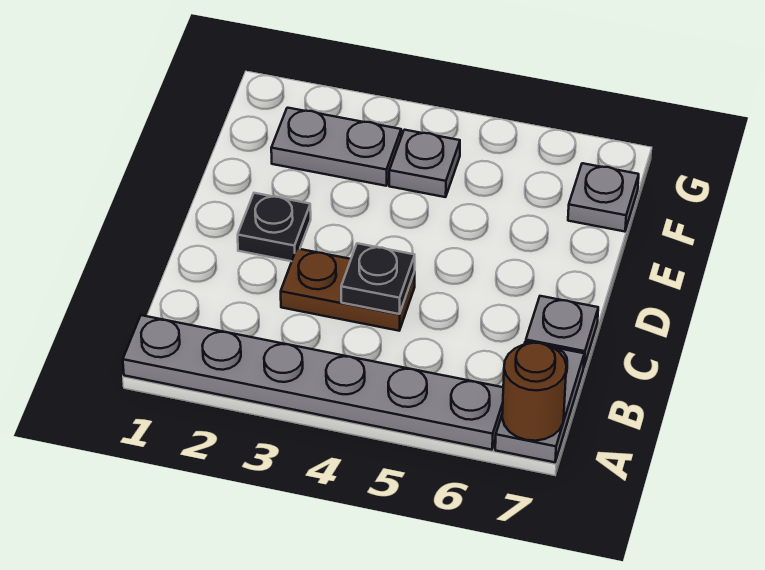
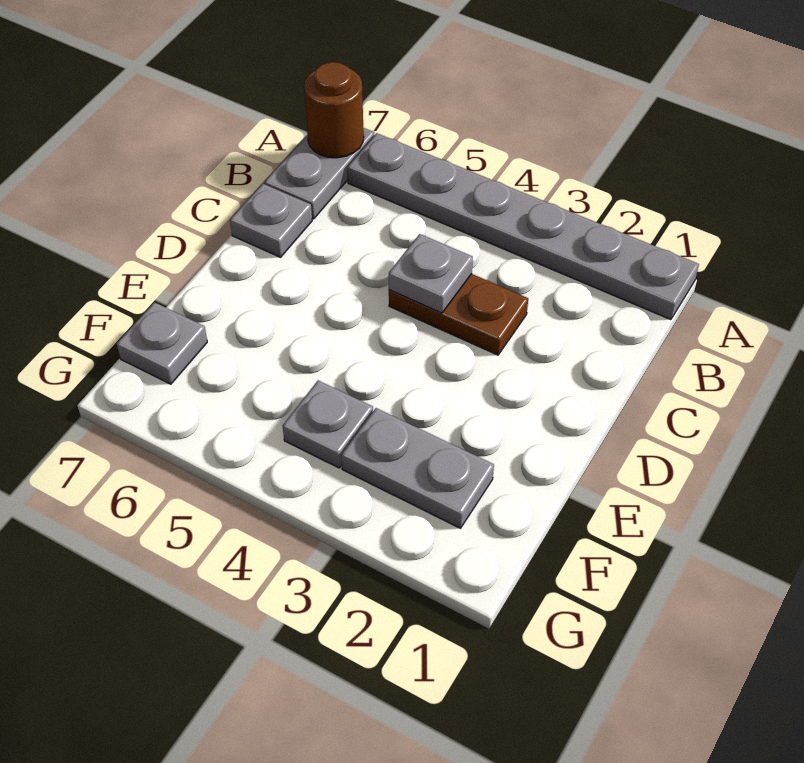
black plate C4 level 2 -> grey plate C4 level 2
black plate D2 level 1 -> none

